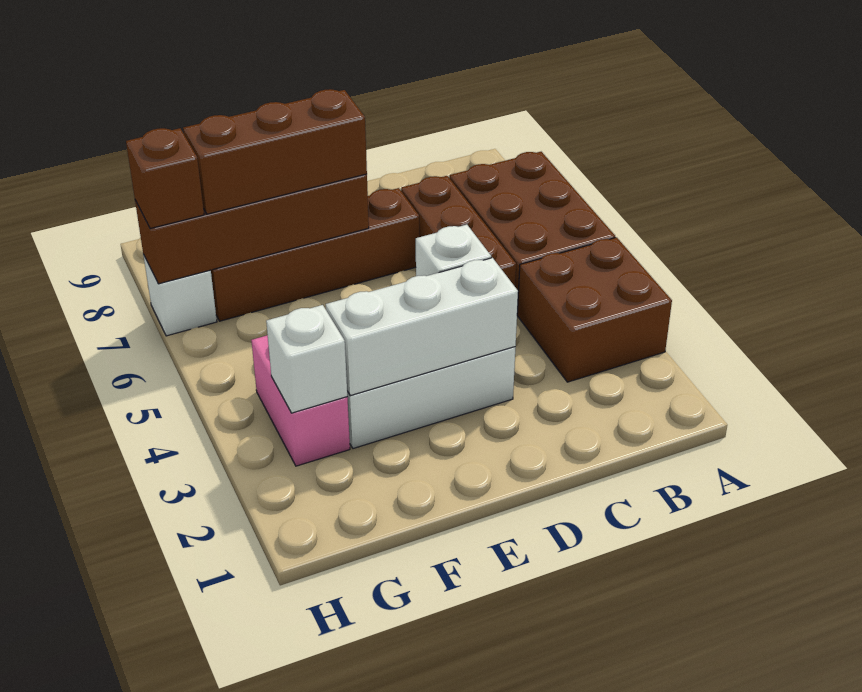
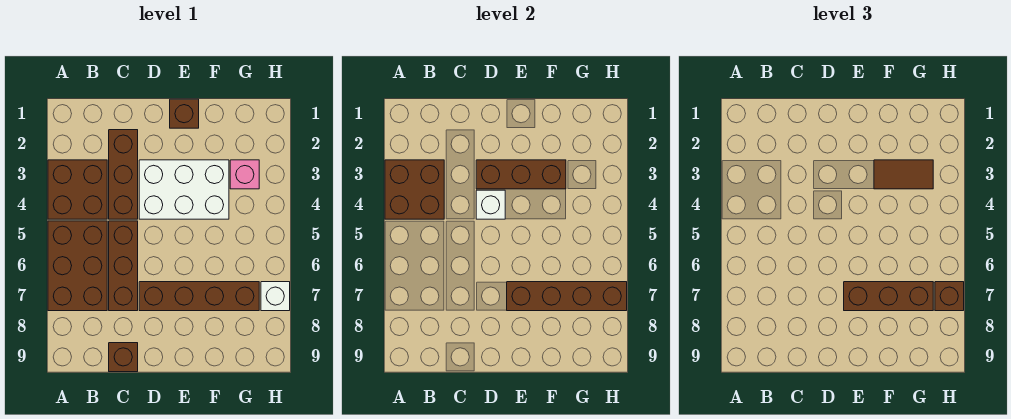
none -> brown brick A3:B4 level 2
none -> brown brick C2:C4 level 1
none -> brown brick C9 level 1
white brick D3:F3 level 2 -> brown brick D3:F3 level 2
none -> brown brick E1 level 1
none -> brown tile F3:G3 level 3
pink brick G3:G4 level 1 -> pink brick G3 level 1
white brick G3 level 2 -> none

